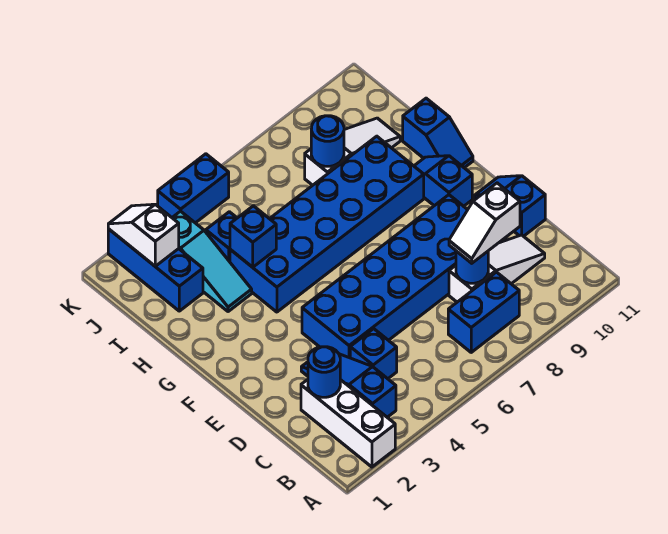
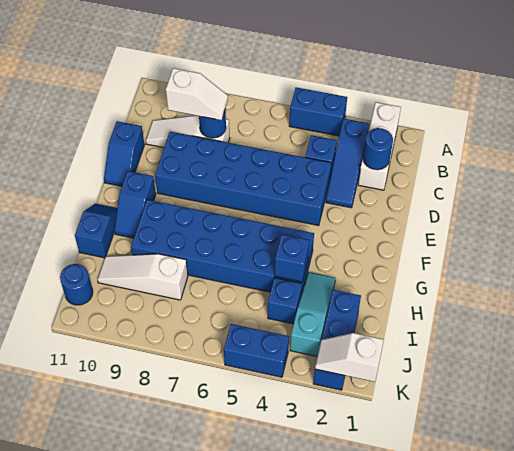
blue brick B7:B8 level 1 -> blue brick A4:A5 level 1
blue round brick I8 level 2 -> blue round brick J11 level 1
white slope J2:K2 level 2 top J -> white slope K1:K2 level 2 top 1

